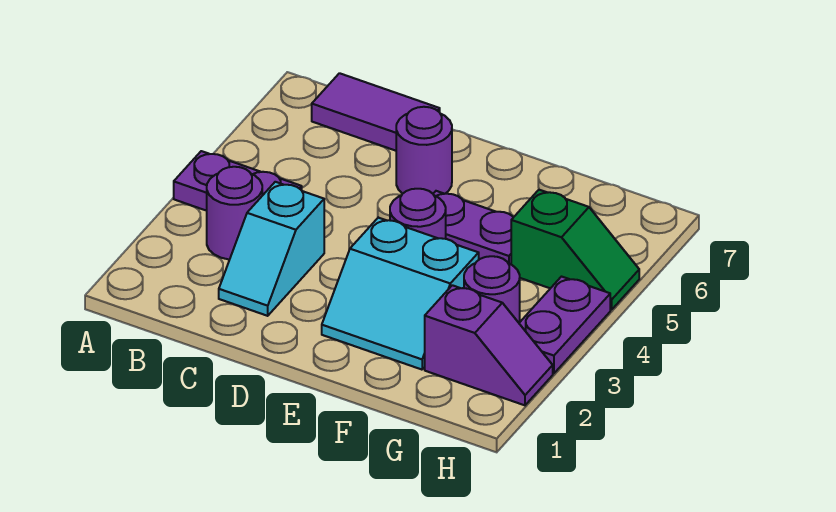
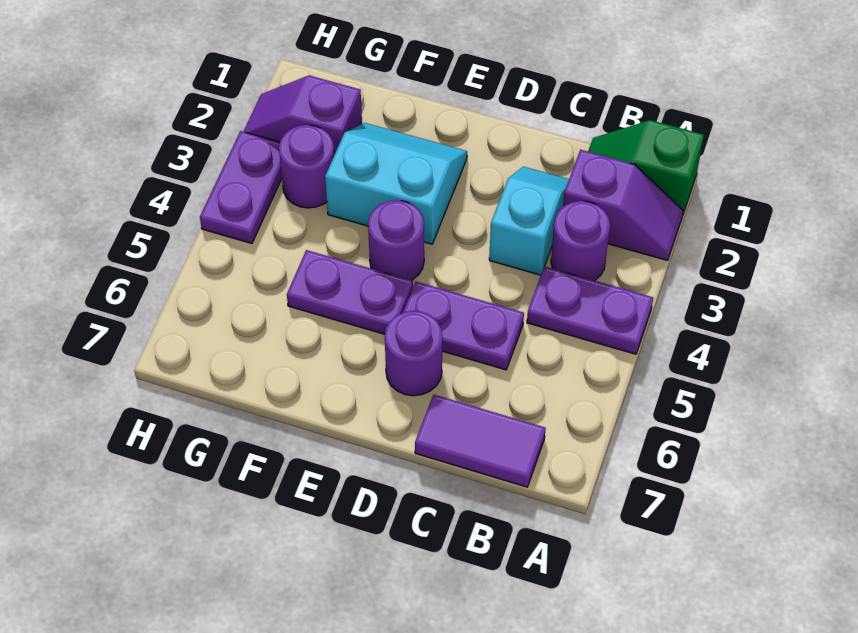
none -> purple slope A2:B2 level 1 top B
none -> purple plate C5:D5 level 1
green slope G5:H5 level 1 top G -> green slope A1:B1 level 1 top A

